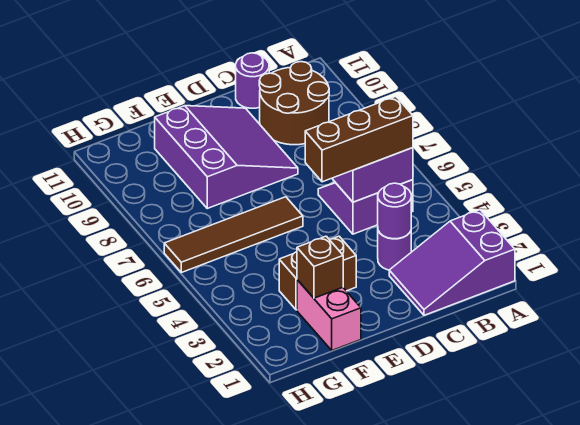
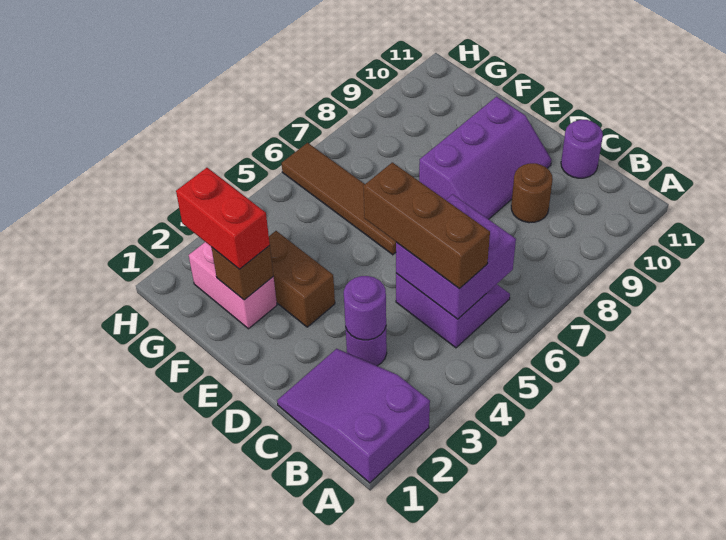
brown round brick B9:C10 level 1 -> brown round brick C9 level 1
purple slope D8:F10 level 1 top F -> purple slope D8:E10 level 1 top E
pink brick F1:F2 level 1 -> pink brick F2:G2 level 1
none -> red brick F2:G2 level 3

